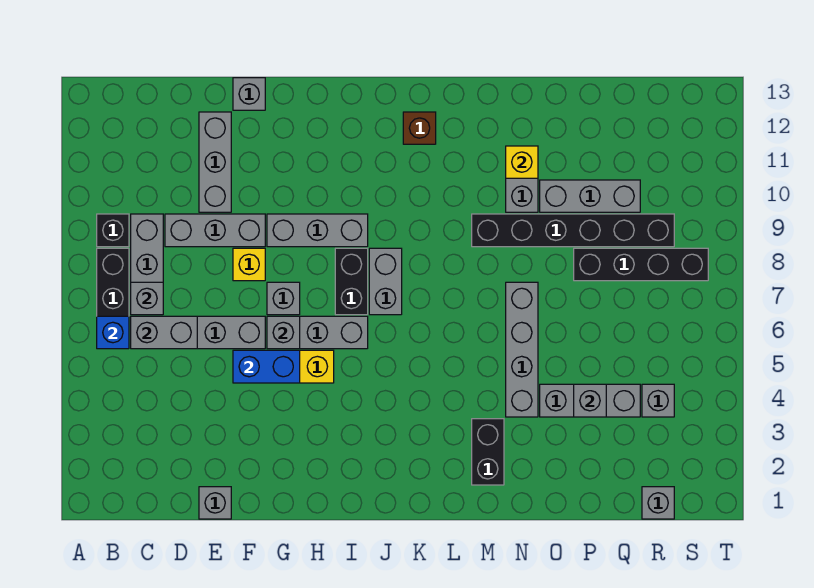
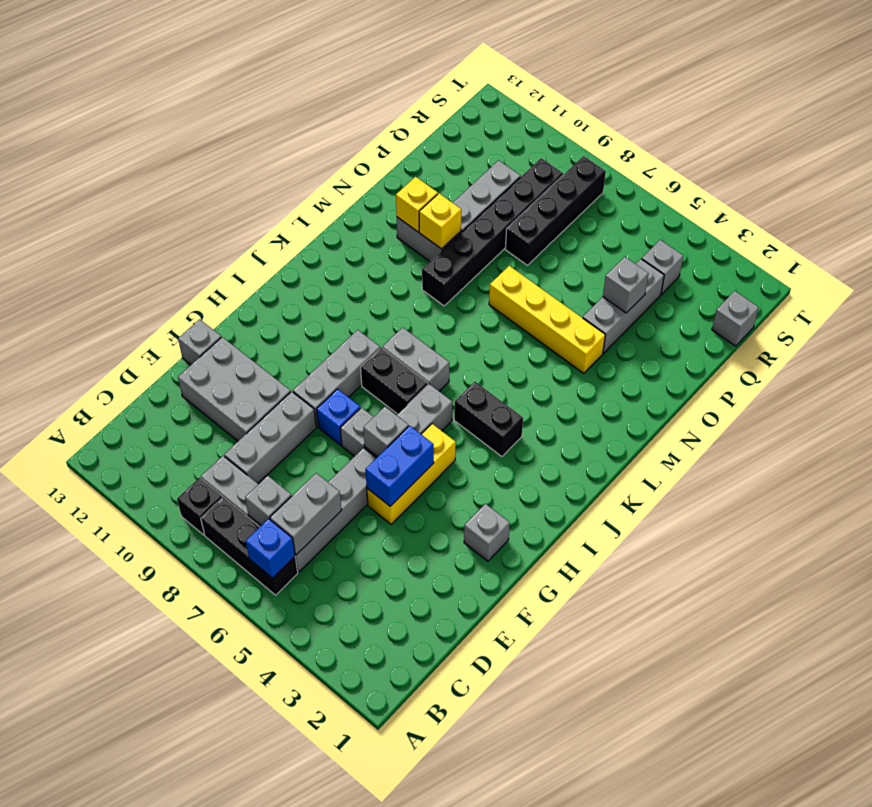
grey brick E1 level 1 -> grey brick G2 level 1
grey brick E10:E12 level 1 -> grey brick E10:F12 level 1
yellow brick F8 level 1 -> yellow brick N10 level 2
none -> blue brick G8 level 1
brown brick K12 level 1 -> none
black brick M2:M3 level 1 -> black brick J4:J5 level 1
grey brick N4:N7 level 1 -> yellow brick N4:N7 level 1

